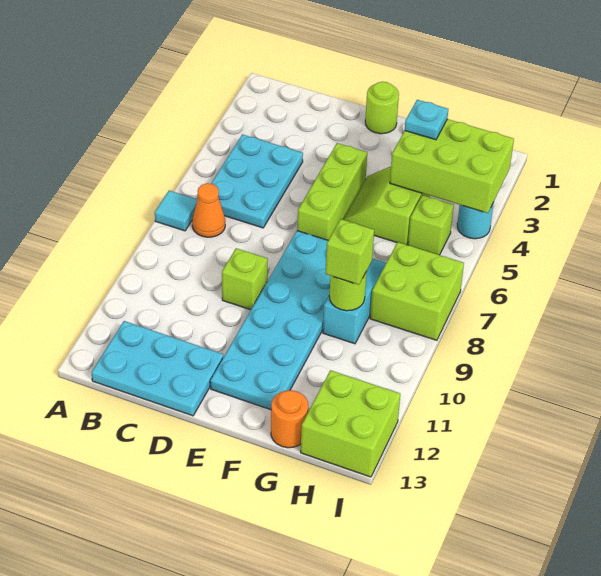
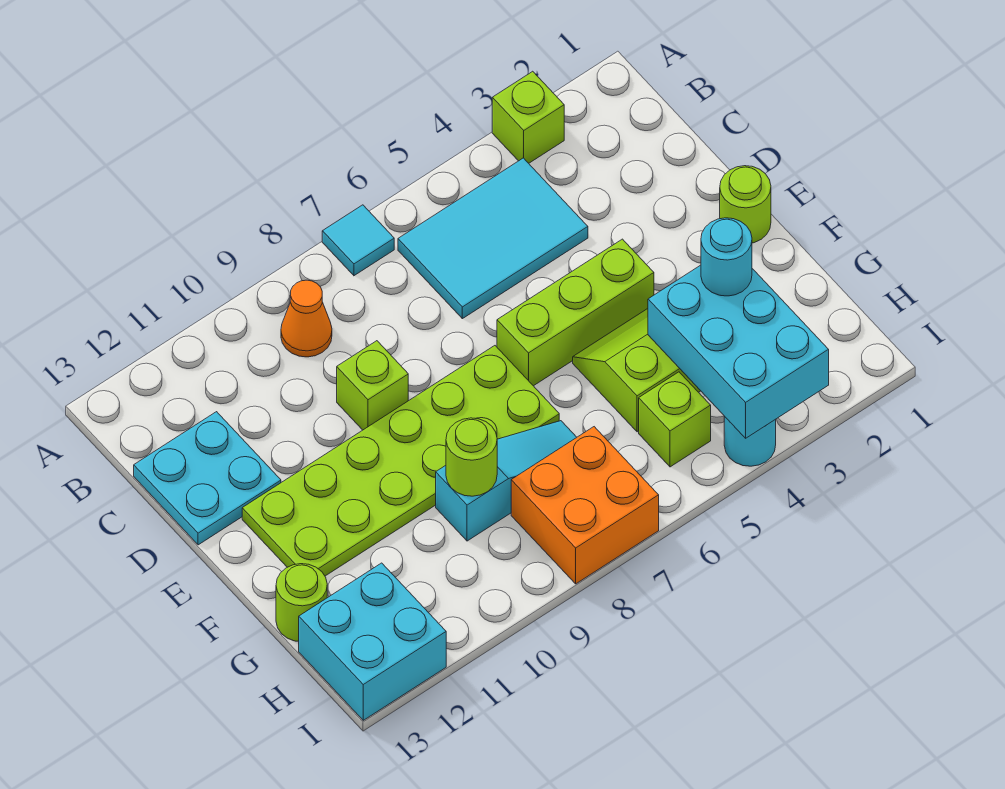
cyan plate B4:C6 level 1 -> cyan tile B4:C6 level 1
orange cone B7 level 1 -> orange cone B9 level 1
cyan plate B12:D13 level 1 -> cyan plate C12:D13 level 1
cyan plate E7:F12 level 1 -> lime plate E7:F12 level 1
lime brick G3:I4 level 2 -> cyan brick G3:I4 level 2
cyan plate G3 level 3 -> cyan round brick G3 level 3
lime brick G9 level 3 -> lime brick A3 level 1
orange round brick G13 level 1 -> lime round brick G13 level 1
lime brick H7:I8 level 1 -> orange brick H7:I8 level 1
lime brick H12:I13 level 1 -> cyan brick H12:I13 level 1

